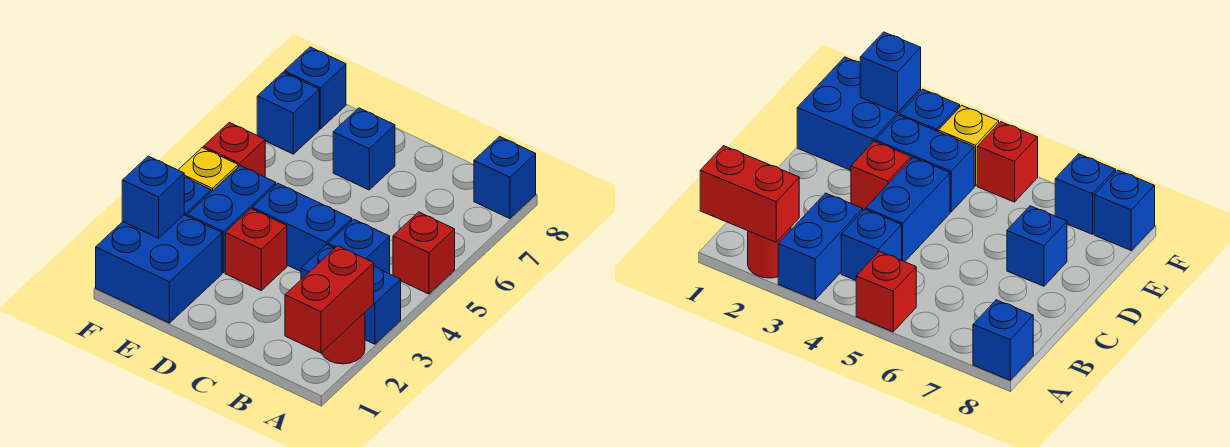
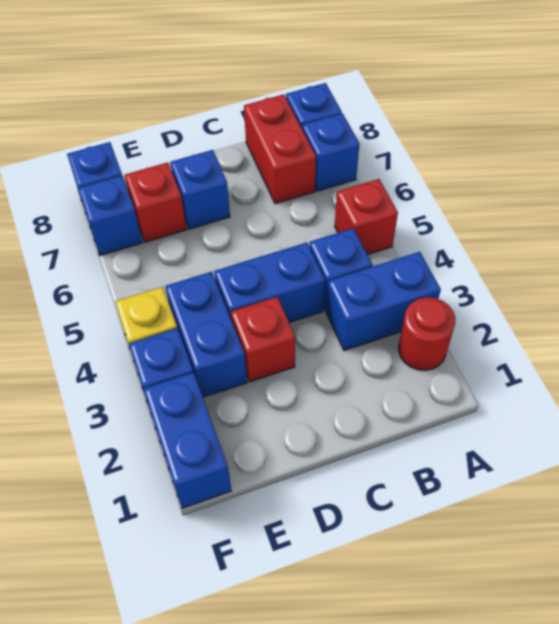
red brick A1:A2 level 2 -> red brick B7:B8 level 1
blue brick E1:F2 level 1 -> blue brick F1:F2 level 1
blue brick F2 level 2 -> blue brick A7 level 1
red brick F5 level 1 -> red brick E7 level 1

